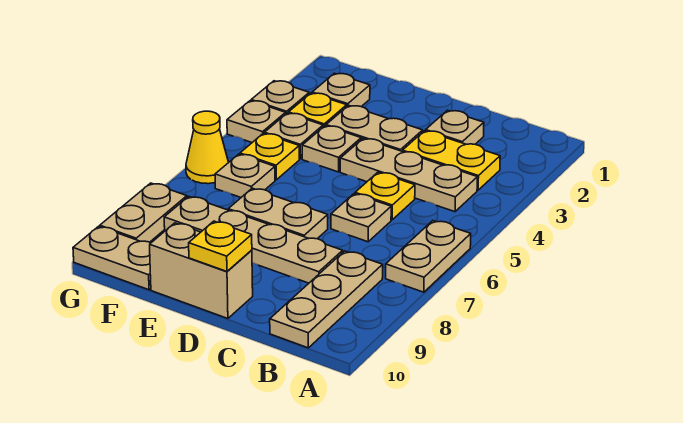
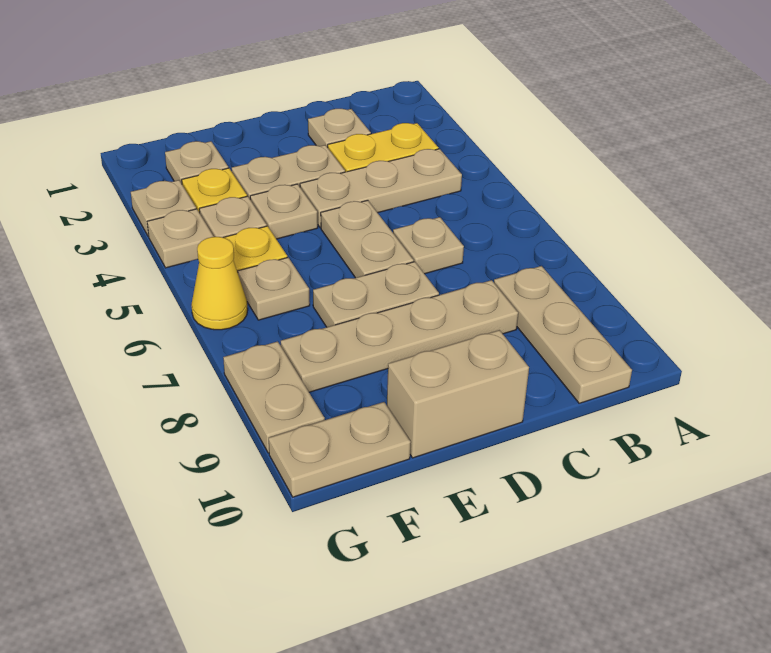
tan plate A6:A7 level 1 -> tan plate D5:D6 level 1
yellow plate C5 level 1 -> none
yellow plate D10 level 2 -> none

